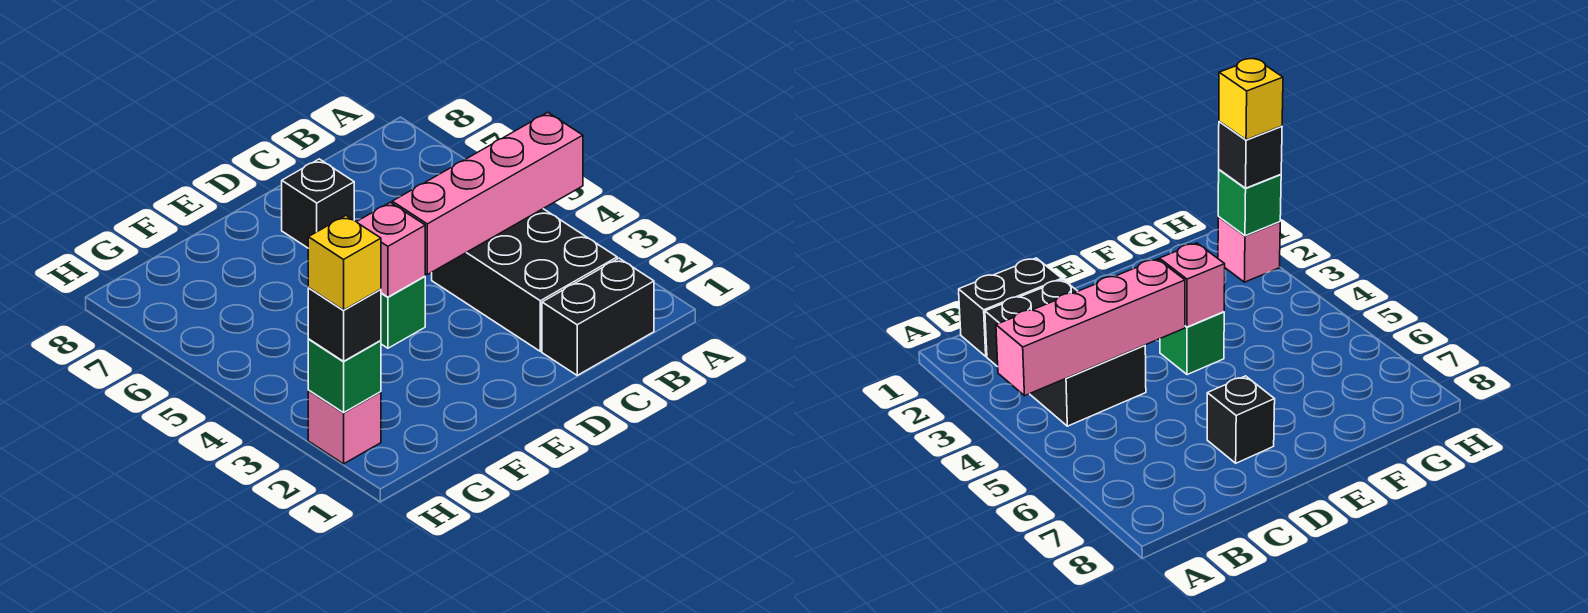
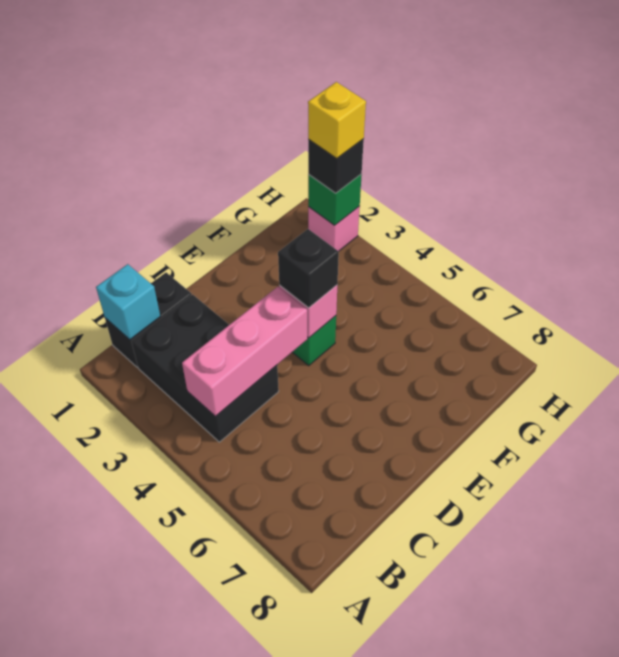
pink brick A4:D4 level 2 -> pink brick B4:D4 level 2
none -> cyan brick B1 level 2
black brick D7 level 1 -> black brick E4 level 3

